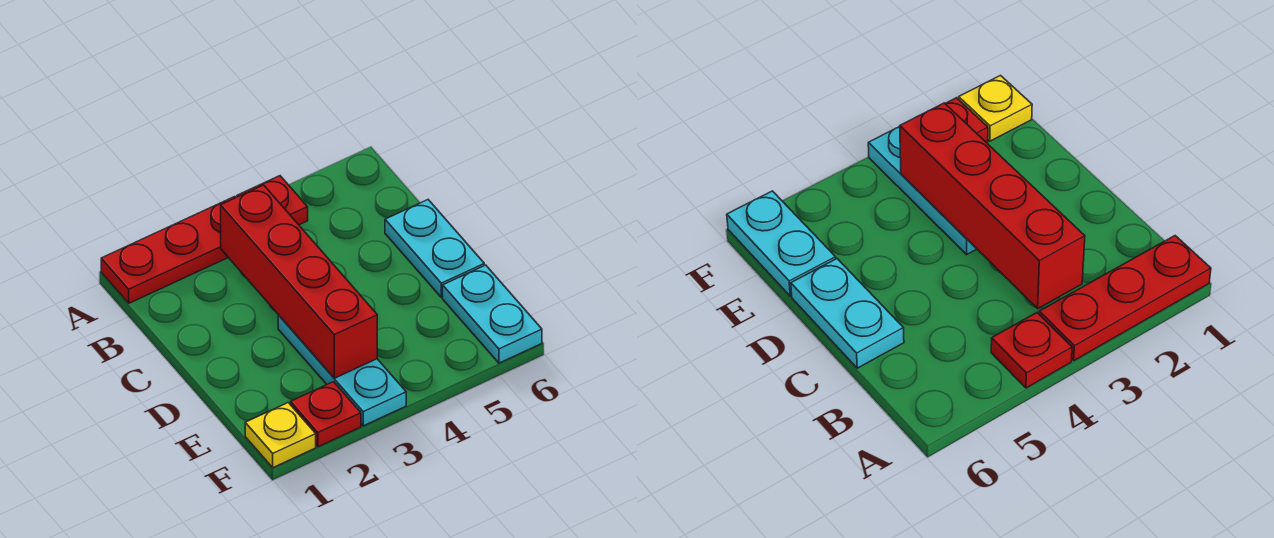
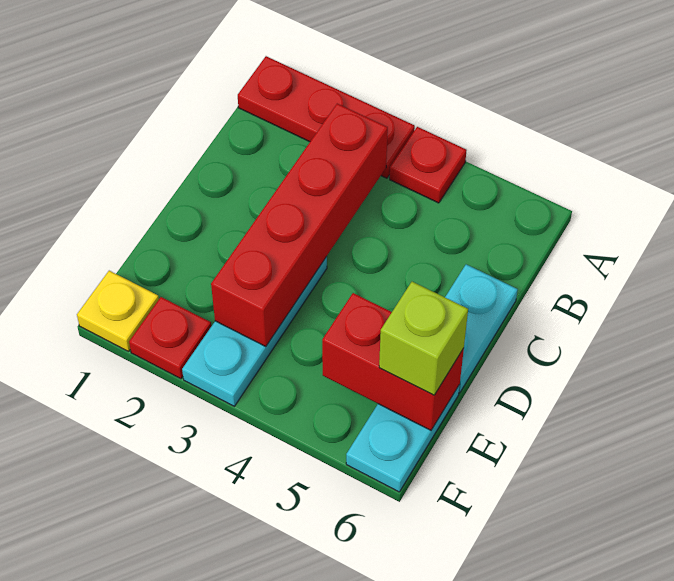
none -> red brick E5:E6 level 2
none -> lime brick E6 level 3

